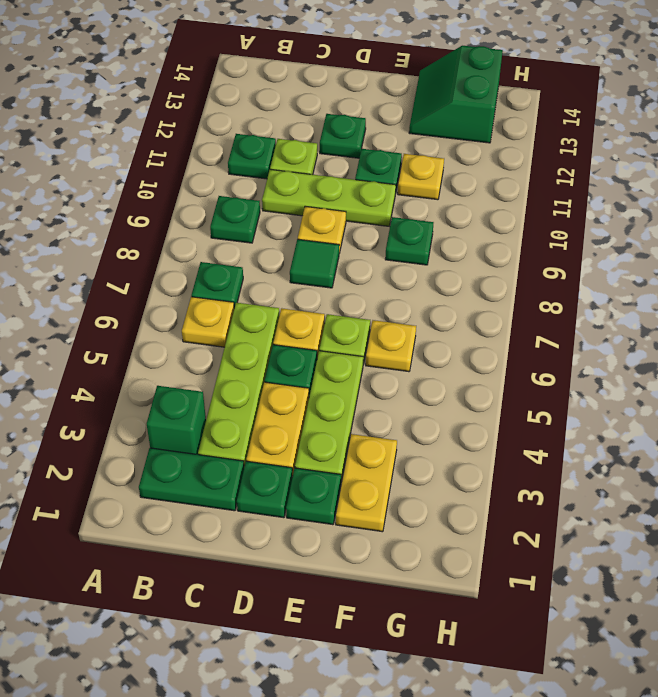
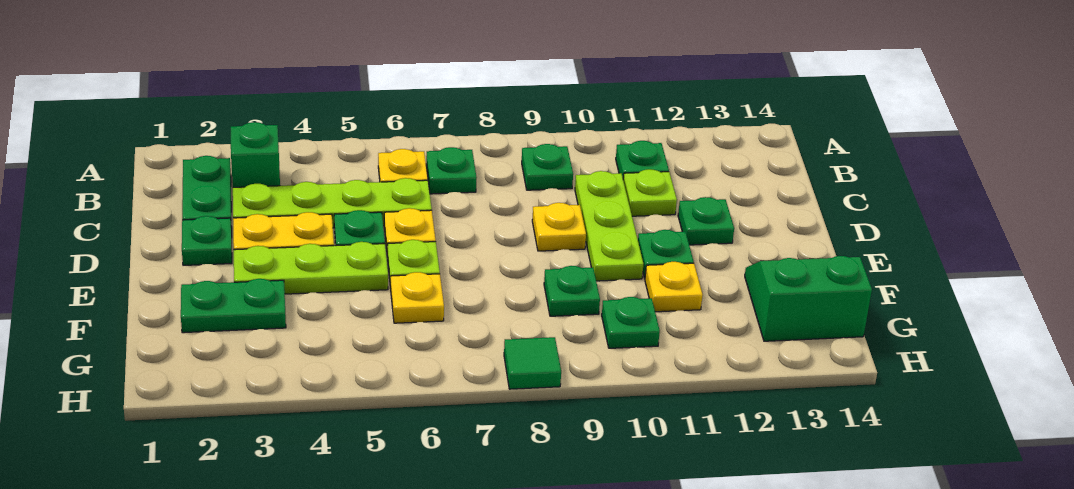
green tile D8 level 1 -> green tile H8 level 1
green plate E2 level 1 -> green plate G10 level 1
yellow plate F2:F3 level 1 -> green plate F2:F3 level 1

